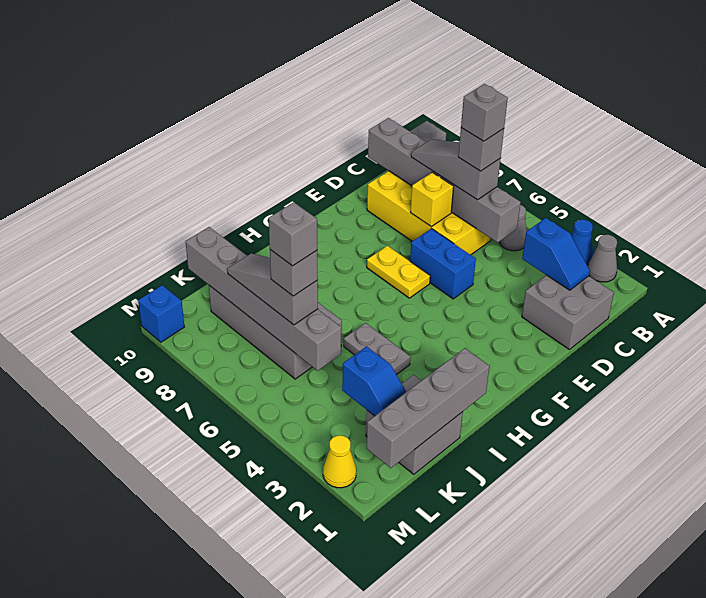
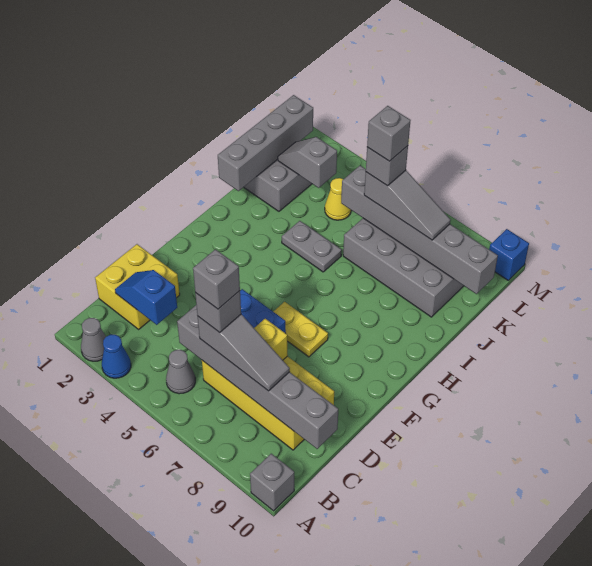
grey brick C1:D2 level 1 -> yellow brick C1:D2 level 1
blue slope K2:K3 level 2 top 3 -> grey slope K2:K3 level 2 top 3
yellow cone M2 level 1 -> yellow cone K4 level 1

